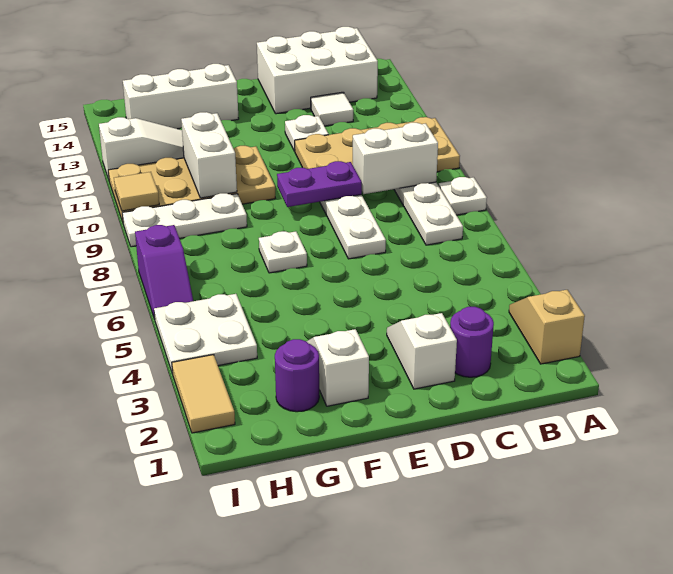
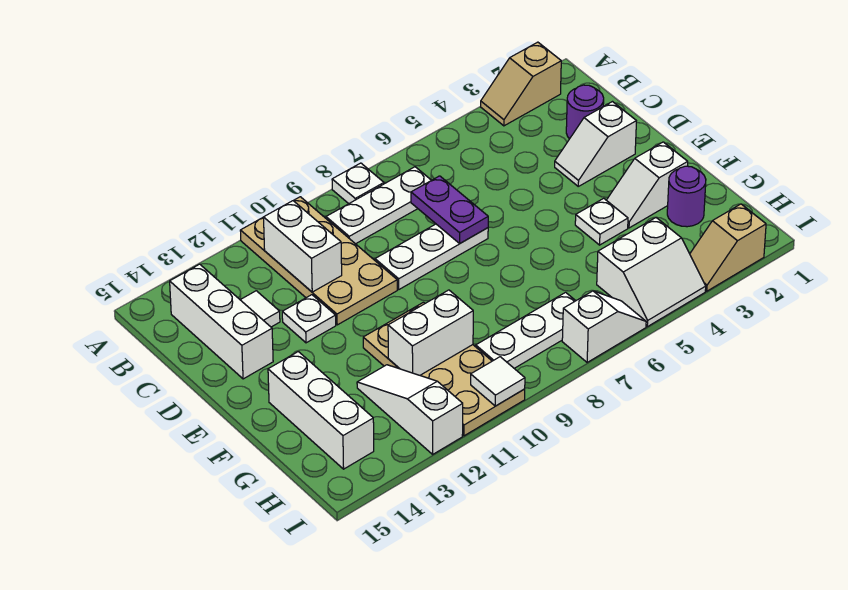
white brick B9:C9 level 2 -> white brick B11:C11 level 2
white brick B14:D15 level 1 -> white brick B14:D14 level 1
purple plate D9:E9 level 2 -> purple plate C7:D7 level 2
white plate F7 level 1 -> white plate F4 level 1
white plate G9:I9 level 1 -> white plate H7:H9 level 1
white plate H4:I5 level 1 -> white slope H4:I5 level 1 top H
tan tile I2:I3 level 1 -> tan slope I2:I3 level 1 top 2
purple slope I6:I7 level 1 top 7 -> white slope I6:I7 level 1 top 7
tan tile I10 level 2 -> white tile I10 level 2

